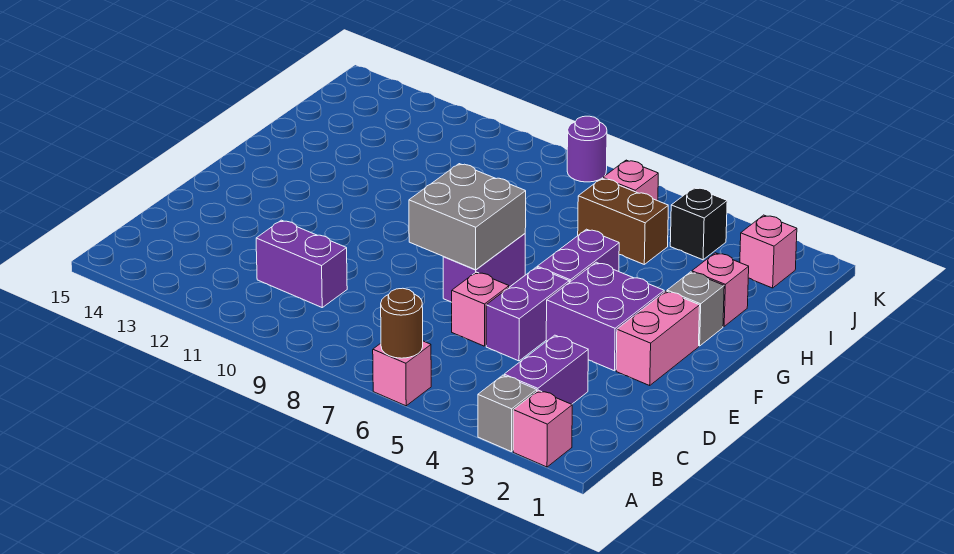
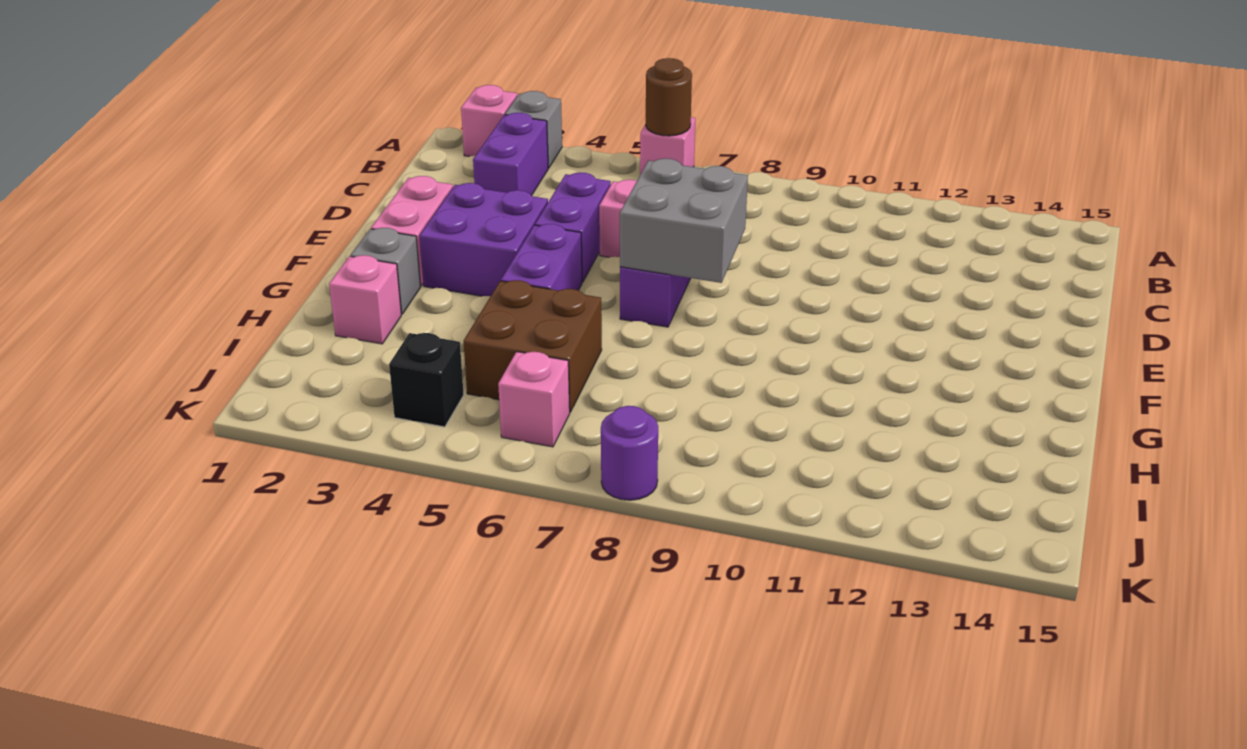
purple brick C10:C11 level 1 -> none
brown brick I5:I6 level 1 -> brown brick H5:I6 level 1
pink brick J2 level 1 -> none

